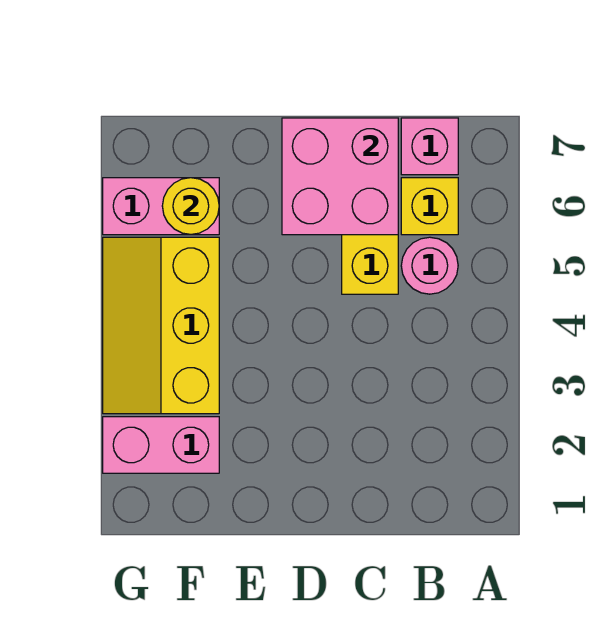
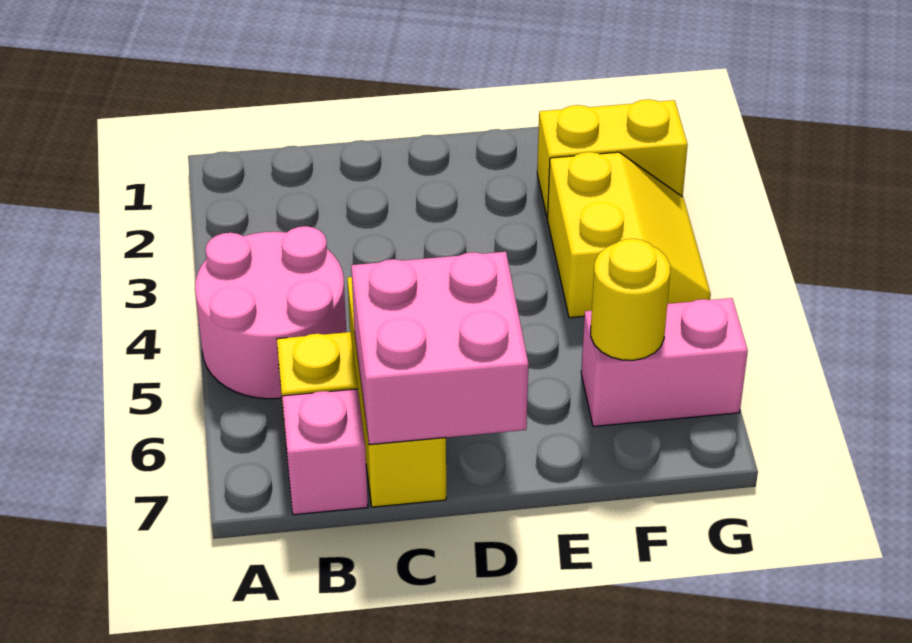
pink round brick B5 level 1 -> pink round brick A4:B5 level 1
pink brick F2:G2 level 1 -> yellow brick F2:G2 level 1
yellow slope F3:G5 level 1 top F -> yellow slope F3:G4 level 1 top F

